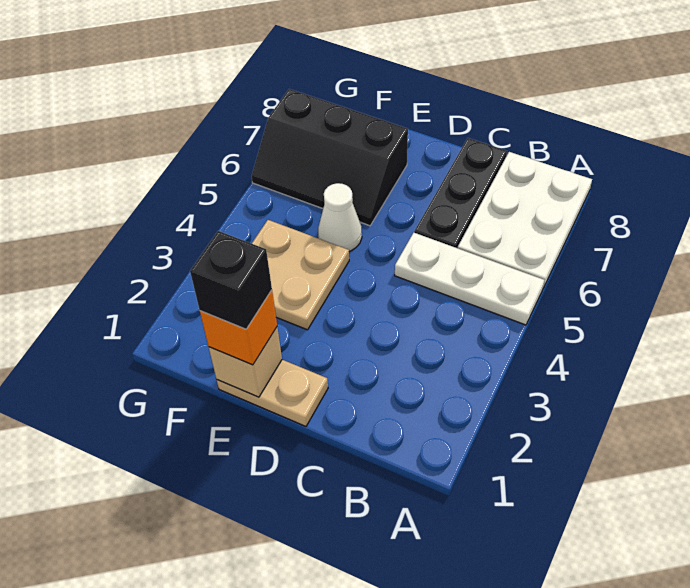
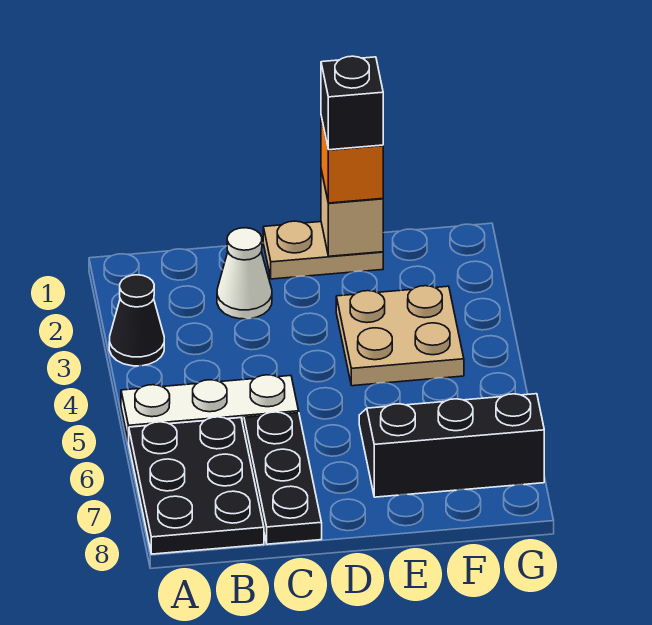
none -> black cone A3 level 1
white plate A6:B8 level 1 -> black plate A6:B8 level 1
white cone E5 level 1 -> white cone C2 level 1

